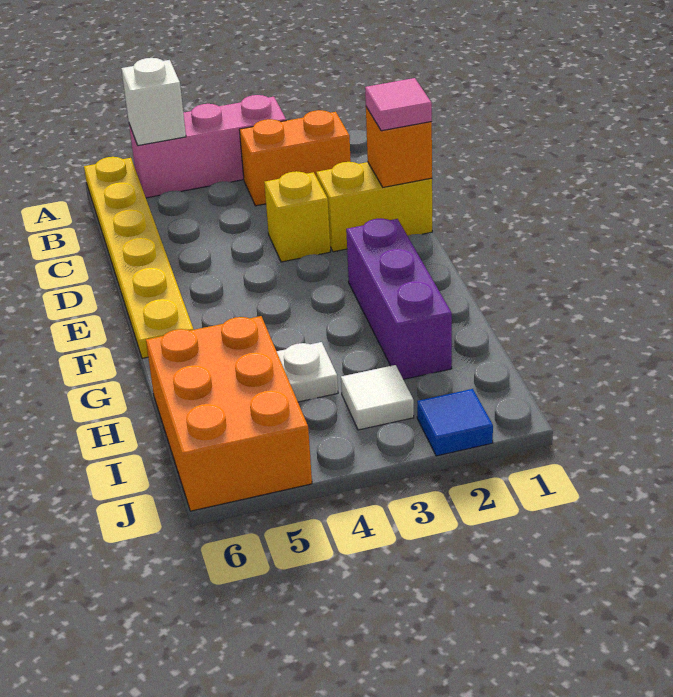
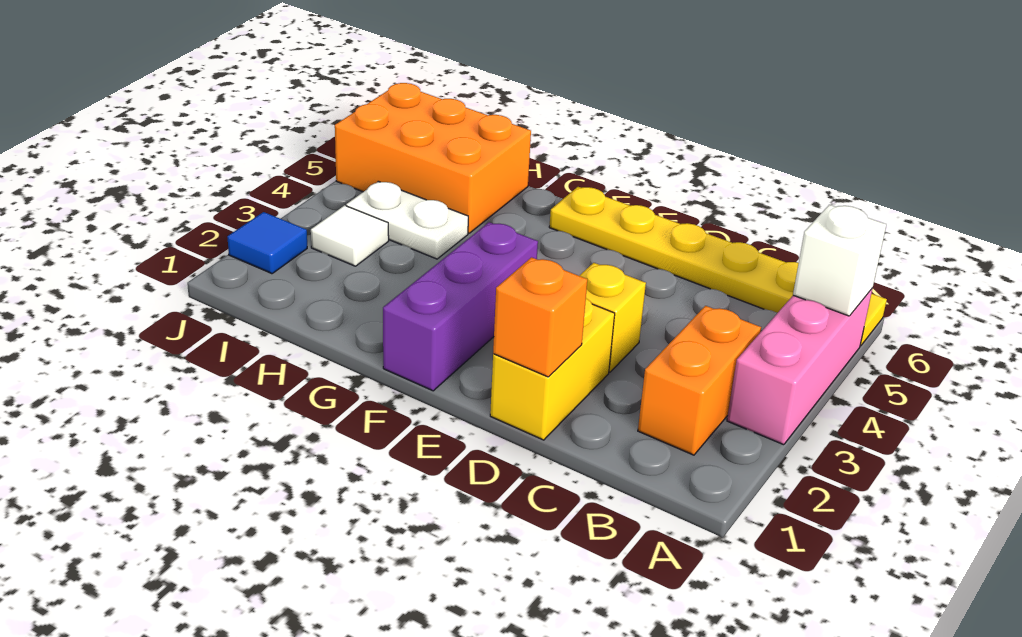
pink tile D1 level 3 -> none
purple brick F2:H2 level 1 -> purple brick F1:F3 level 1
white plate H4 level 1 -> white plate H4:I4 level 1

